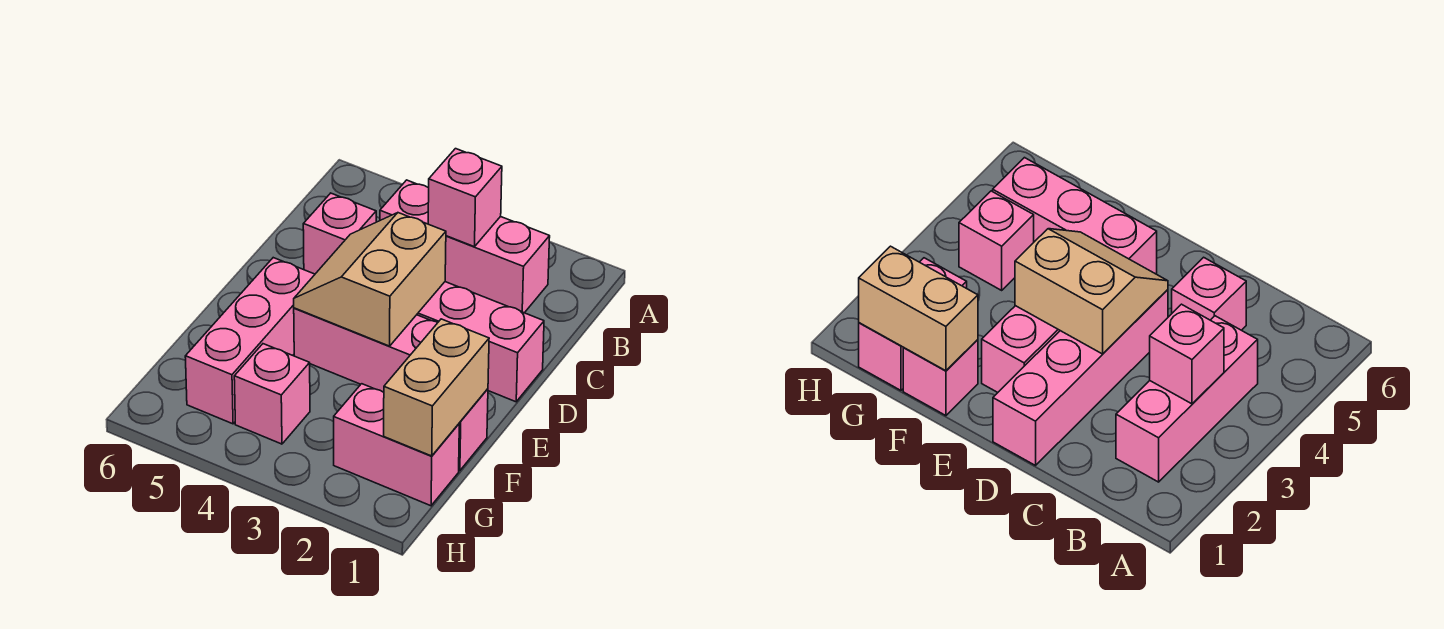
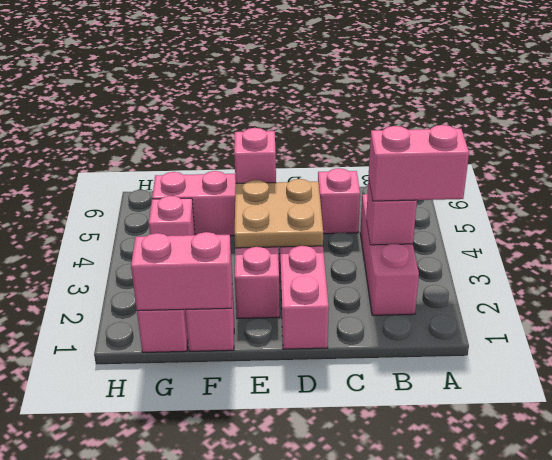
none -> pink brick A3:B3 level 3
tan slope D3:E4 level 2 top 3 -> tan plate D3:E4 level 2
none -> pink brick E5 level 2
tan brick F1:G1 level 2 -> pink brick F1:G1 level 2

